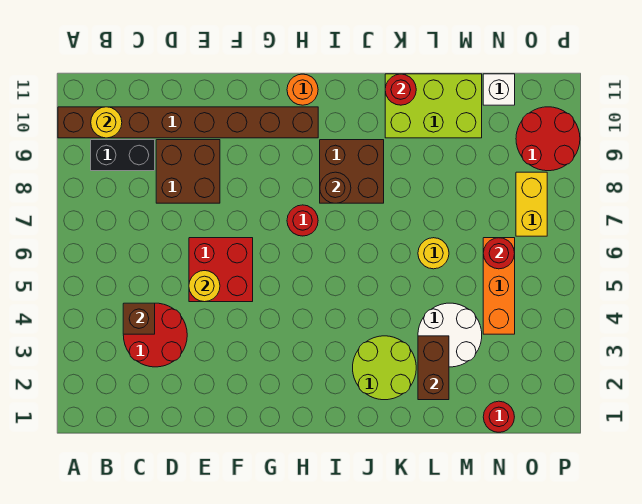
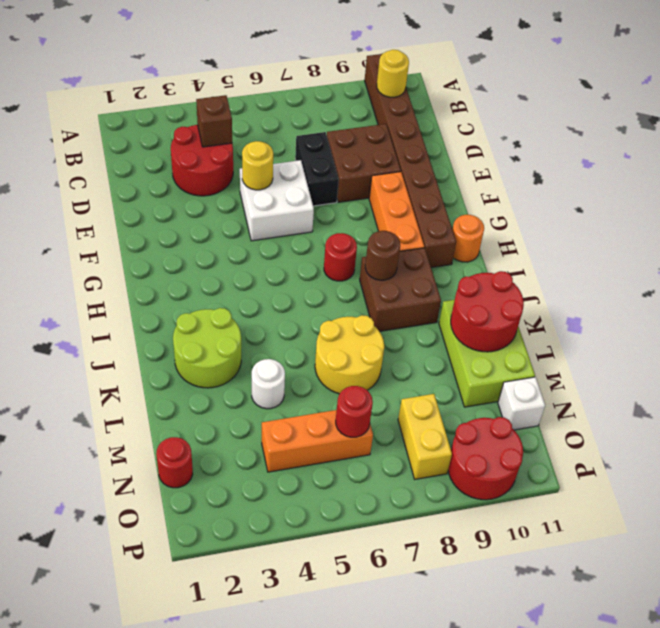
black brick B9:C9 level 1 -> black brick D7:E7 level 1
red brick E5:F6 level 1 -> white brick E5:F6 level 1
none -> orange brick F9:H9 level 1
red round brick K11 level 2 -> red round brick K10:L11 level 2
brown brick L2:L3 level 2 -> none
white round brick L3:M4 level 1 -> white round brick L4 level 1
yellow round brick L6 level 1 -> yellow round brick K6:L7 level 1
yellow brick O7:O8 level 1 -> yellow brick N8:O8 level 1

